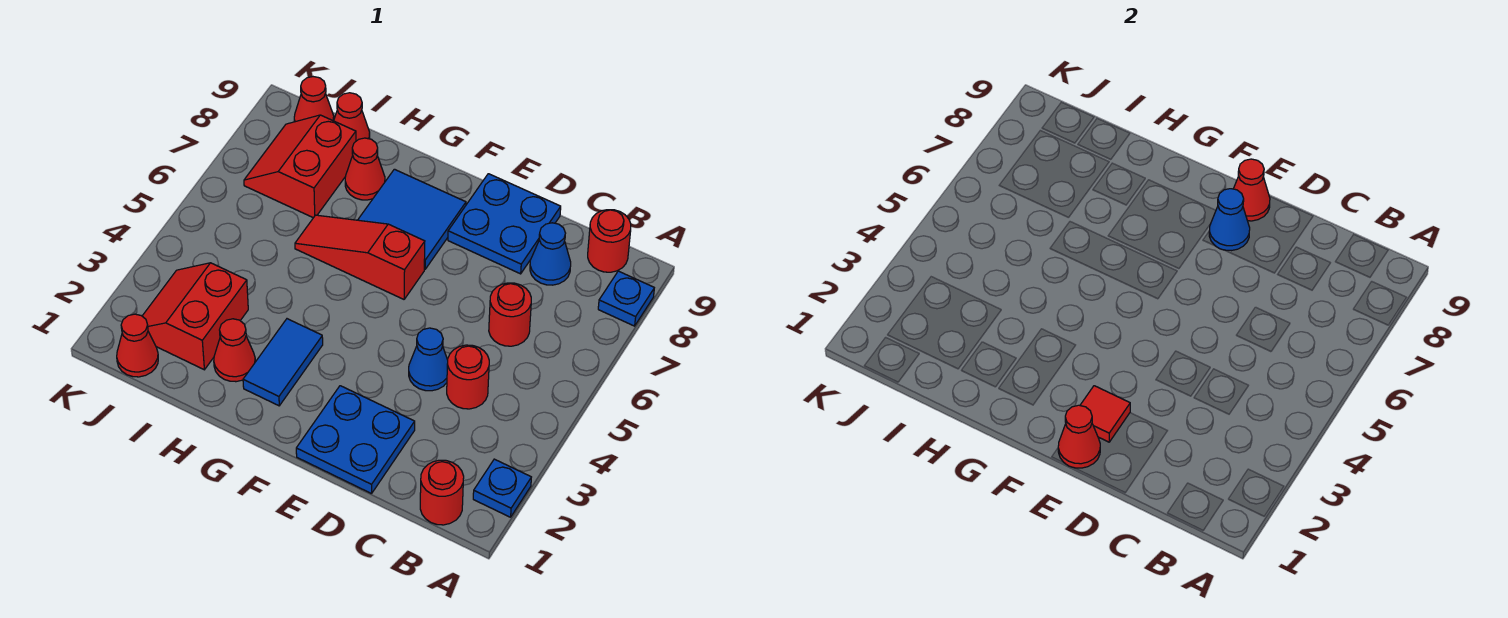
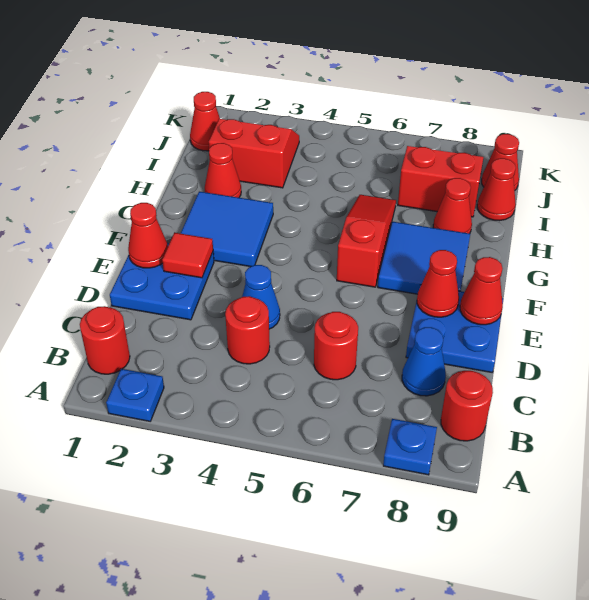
blue cone E8 level 2 -> red cone E8 level 2
blue tile G2:G3 level 1 -> blue tile F2:G3 level 1

